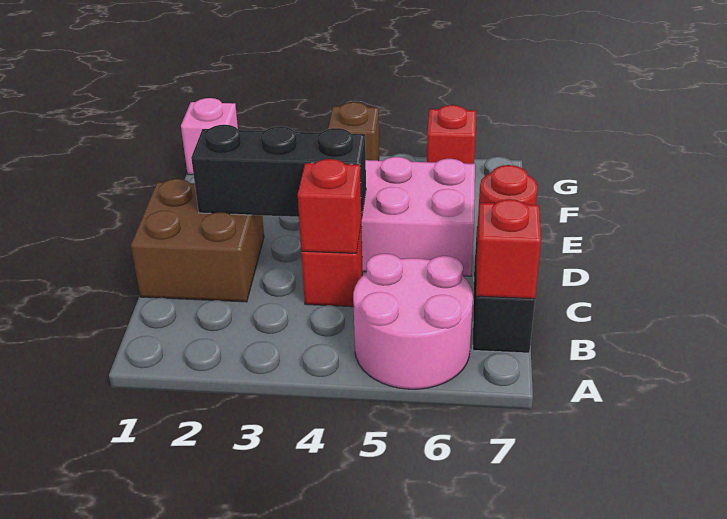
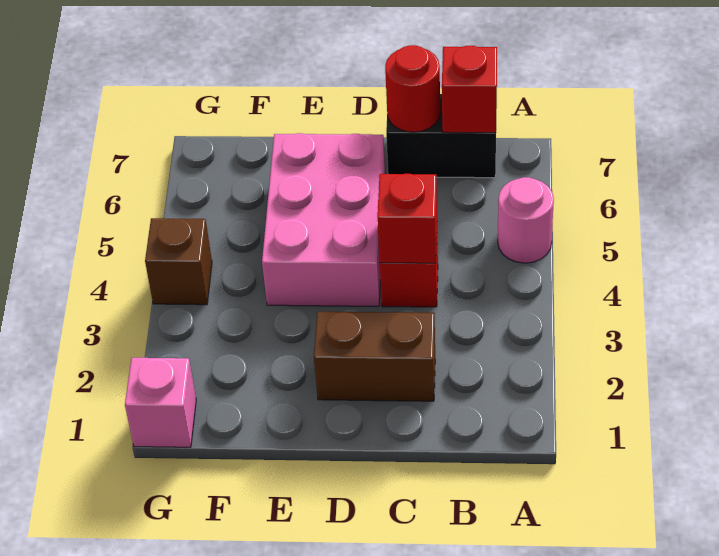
pink round brick A5:B6 level 1 -> pink round brick A5 level 1
brown brick C1:D2 level 1 -> brown brick C2:D2 level 1
black brick D2:D4 level 2 -> none
red brick G6 level 1 -> none

